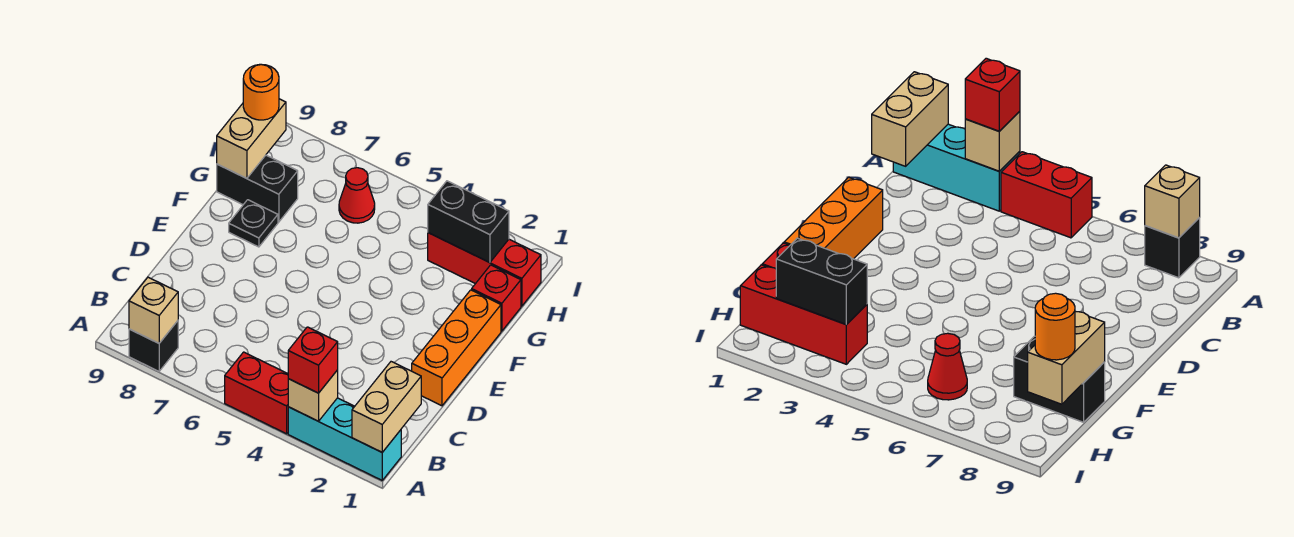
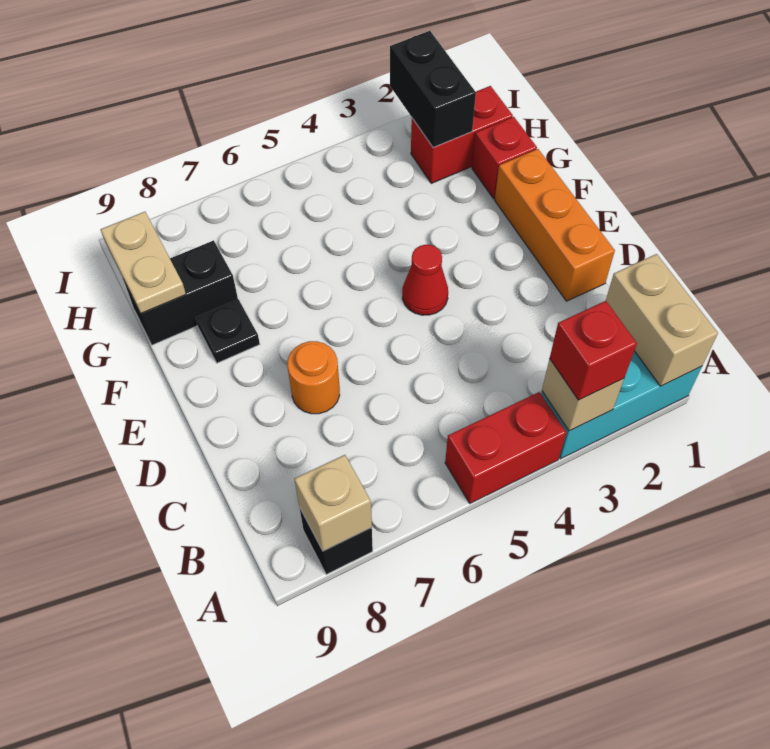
tan brick G9:H9 level 2 -> tan plate G9:H9 level 2
red brick H1:H3 level 1 -> red brick H1:H2 level 1
black brick H2:H3 level 2 -> black brick H2:I2 level 2
red cone H6 level 1 -> red cone E4 level 1
orange round brick H9 level 3 -> orange round brick D7 level 1

